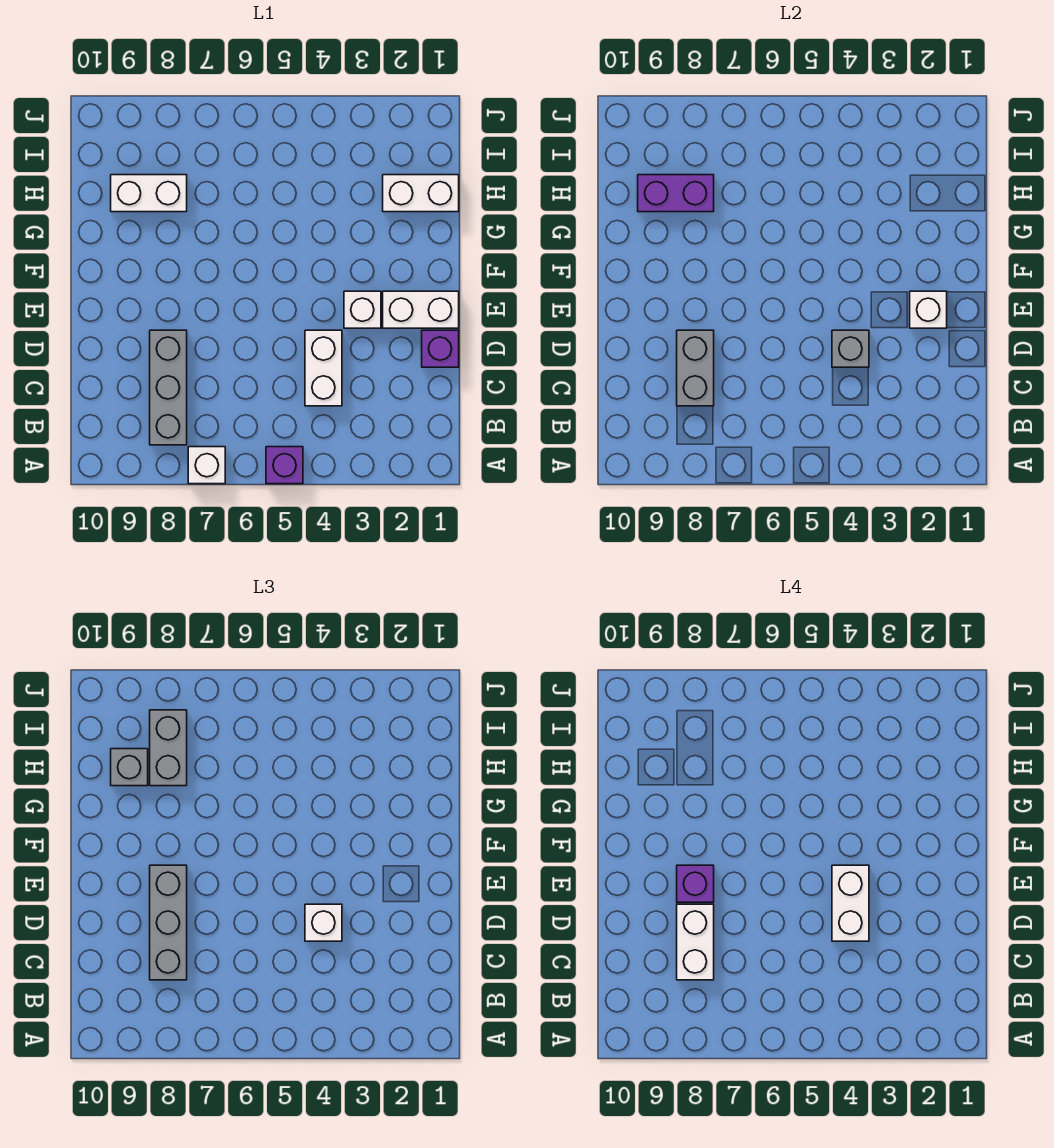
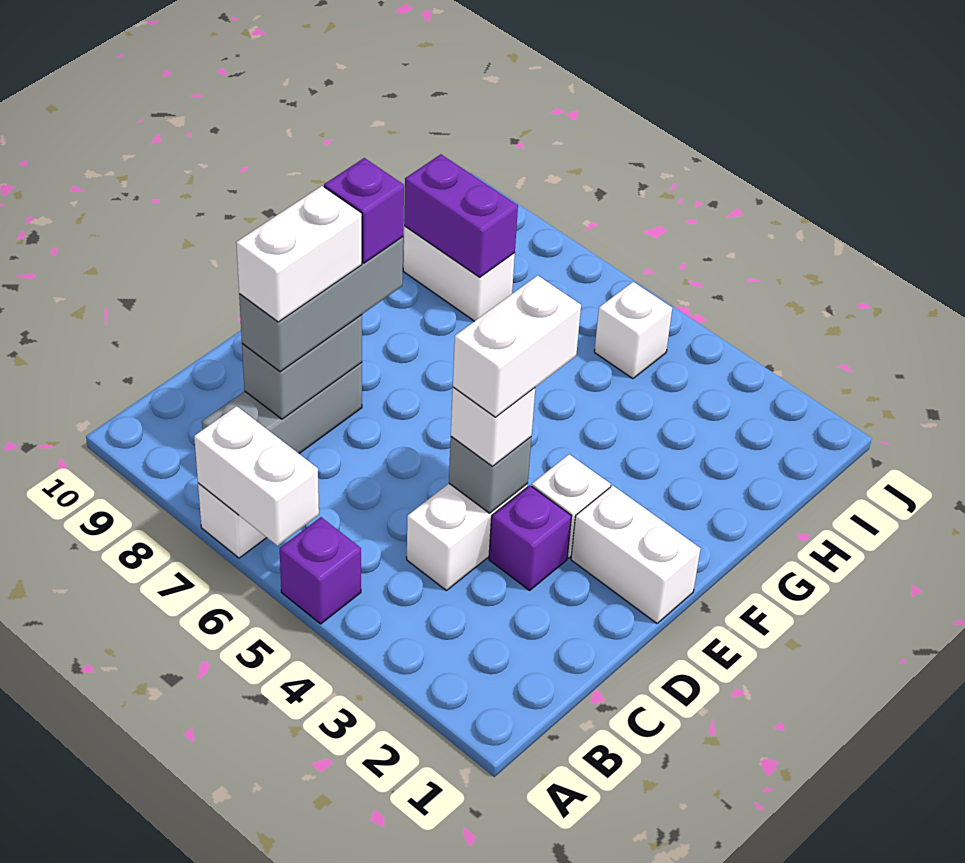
purple brick D1 level 1 -> purple brick D3 level 1
white brick E2 level 2 -> white brick I5 level 1
white brick H1:H2 level 1 -> white brick A6:A7 level 2
grey brick H8:I8 level 3 -> none
grey brick H9 level 3 -> none

